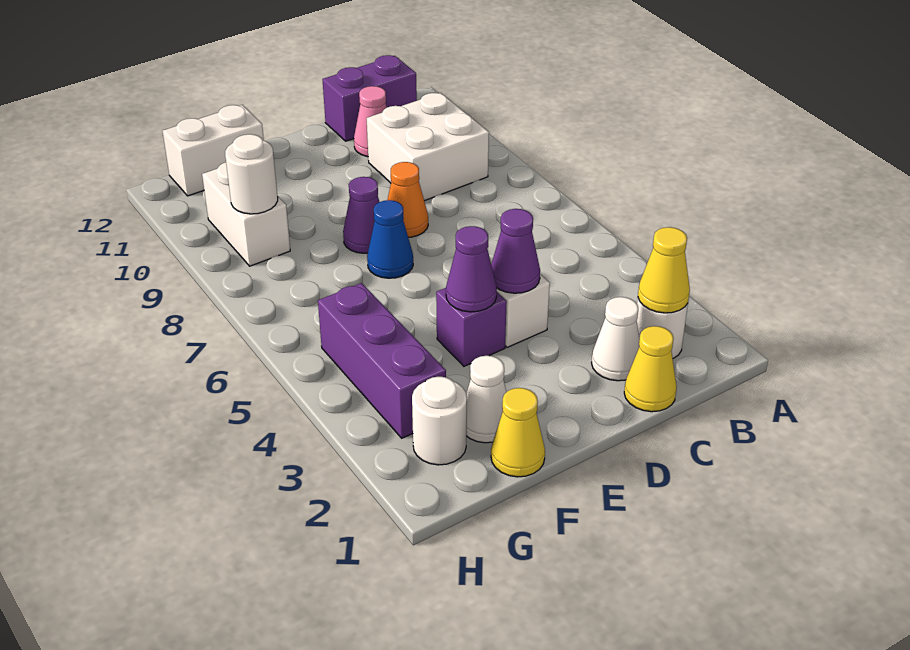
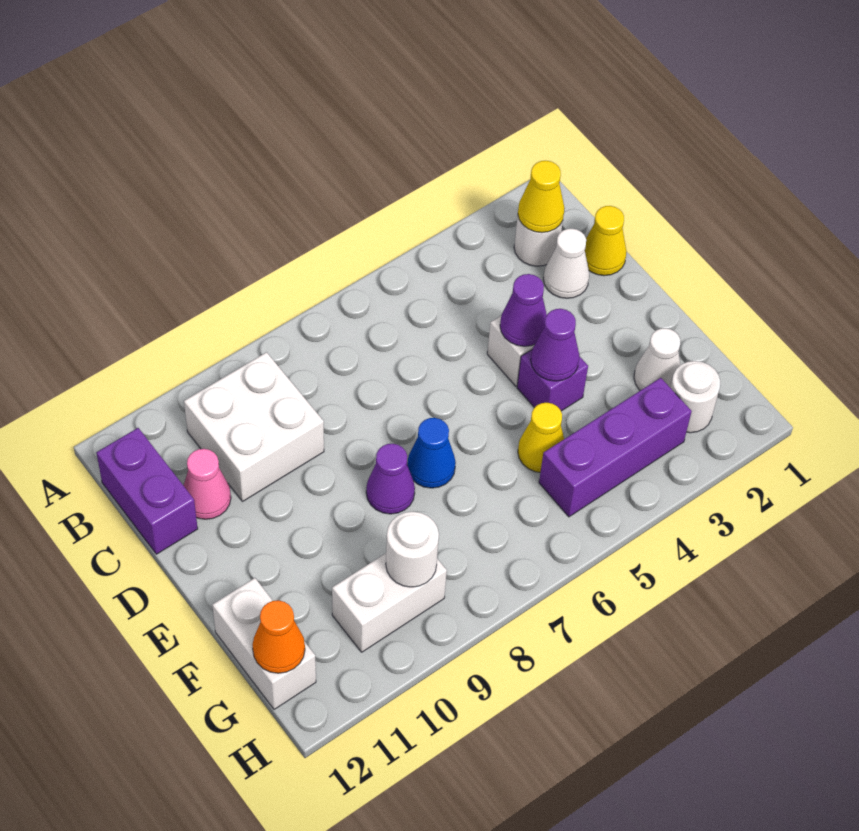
orange cone D8 level 1 -> orange cone G12 level 2
yellow cone F1 level 1 -> yellow cone F5 level 1

